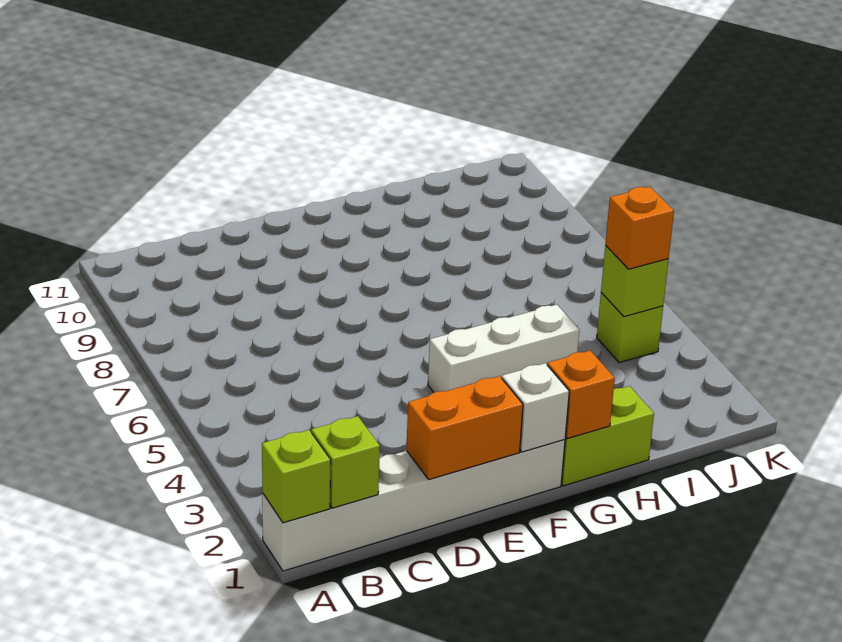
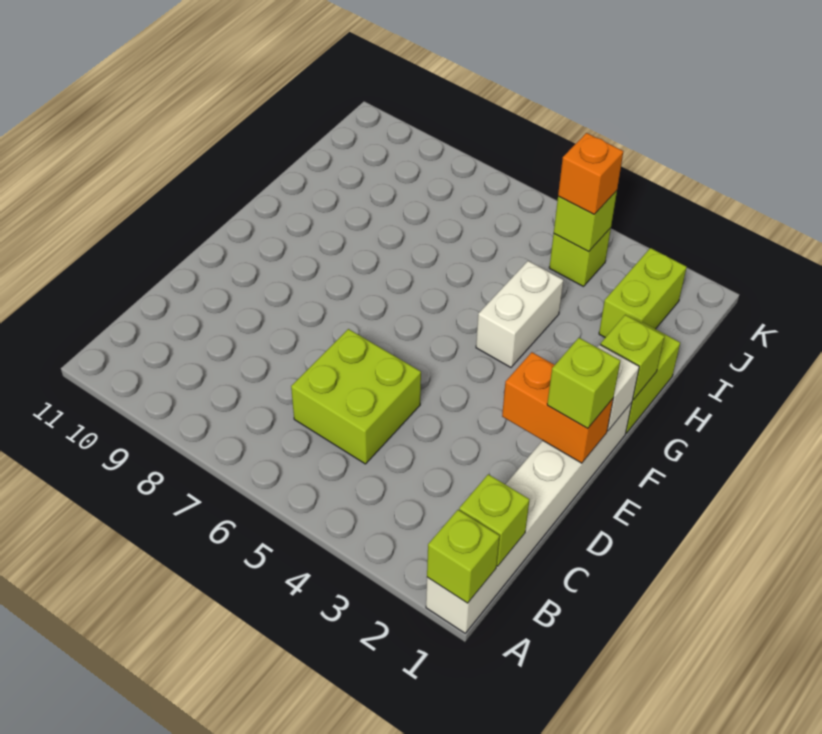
none -> lime brick C5:D6 level 1
orange brick D1:E1 level 2 -> orange brick E1:E2 level 2
none -> lime brick E1 level 3
white brick F4:H4 level 1 -> white brick G4:H4 level 1
orange brick G1 level 2 -> lime brick G1 level 2
none -> lime brick I2:J2 level 1

